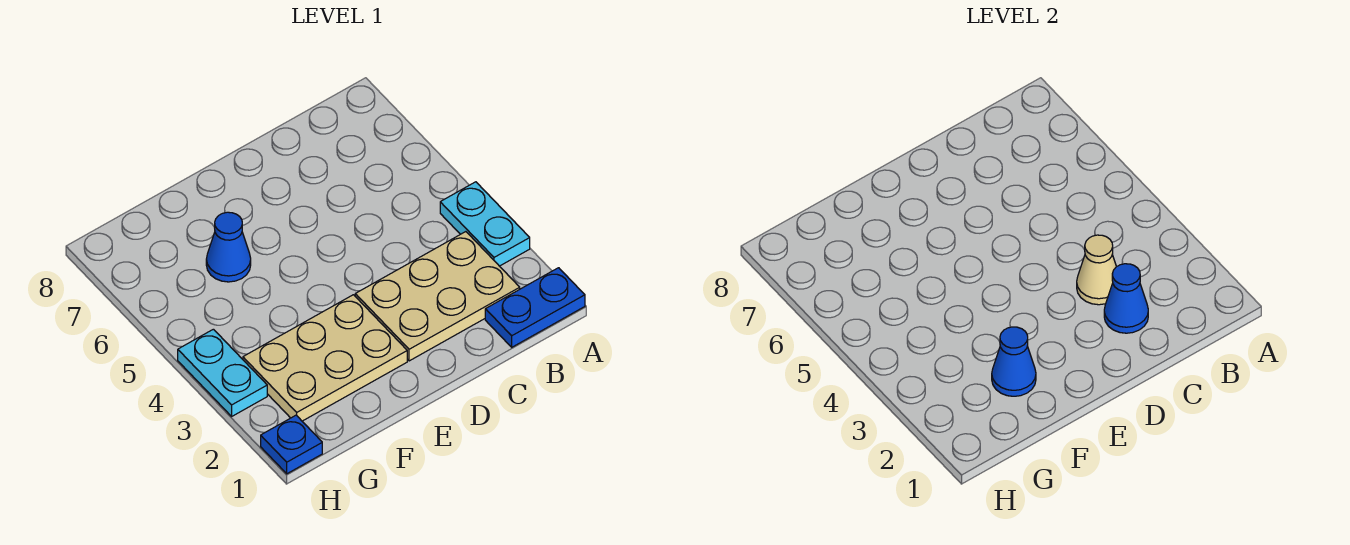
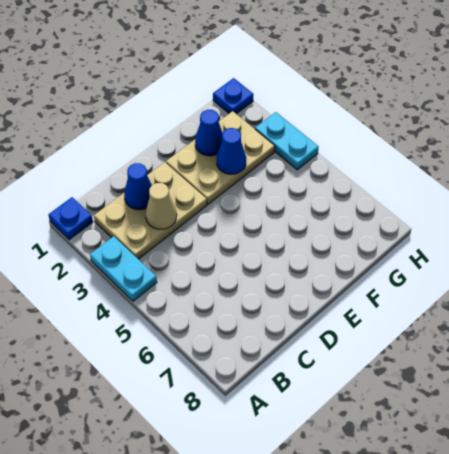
blue plate A1:B1 level 1 -> blue plate A1 level 1
blue cone F6 level 1 -> blue cone F3 level 2

